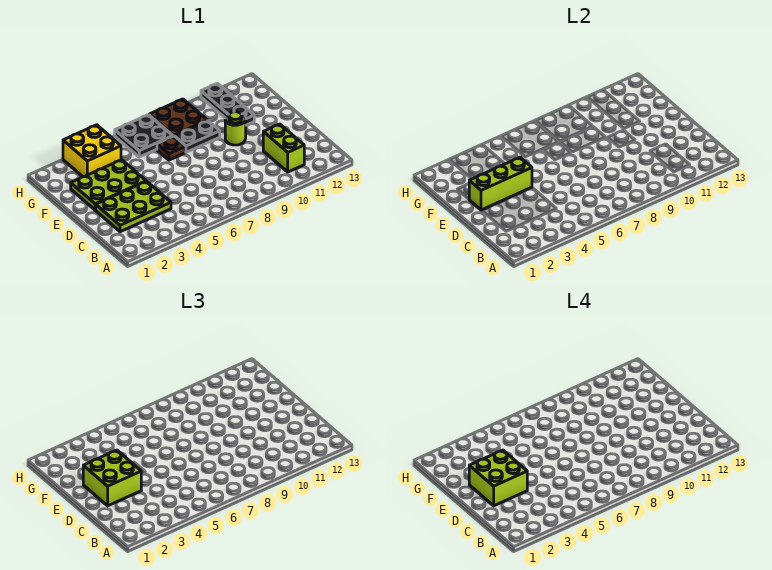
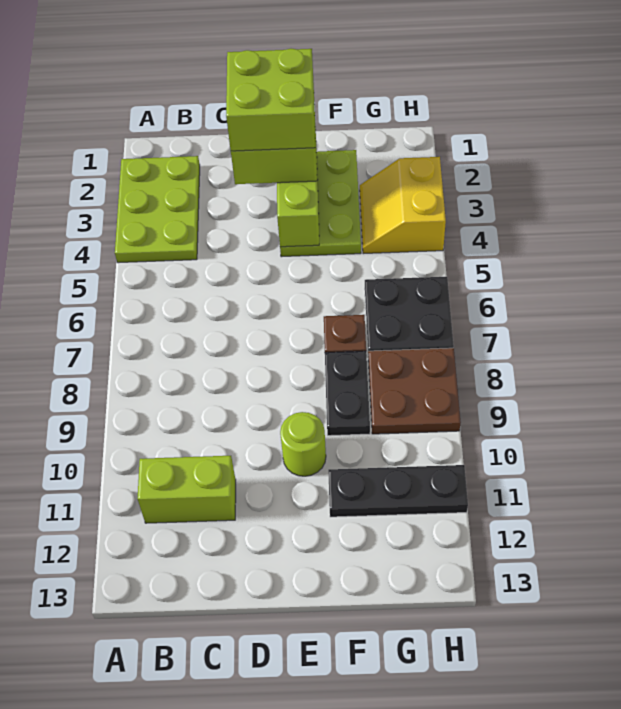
lime plate C2:D4 level 1 -> lime plate A2:B4 level 1
yellow brick G3:H4 level 1 -> yellow slope G3:H4 level 1 top H

